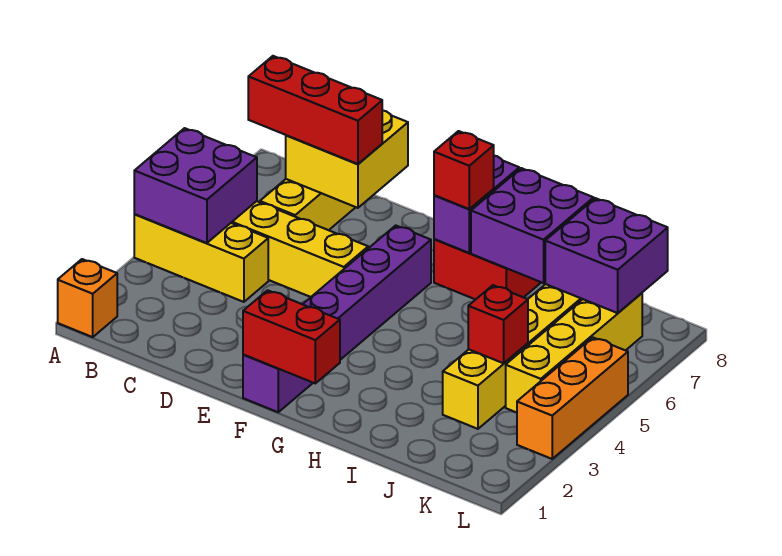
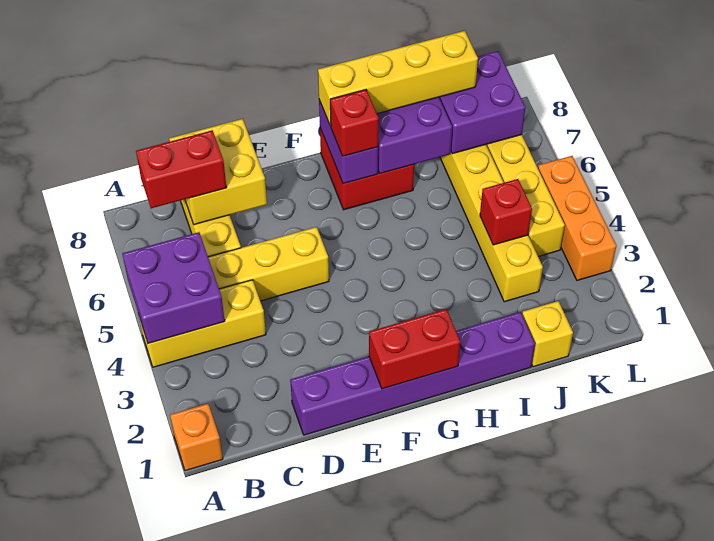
red brick B7:D7 level 3 -> red brick B7:C7 level 3
purple brick F1:F6 level 1 -> purple brick D1:I1 level 1
none -> yellow brick G8:J8 level 3
none -> yellow brick J1 level 1

